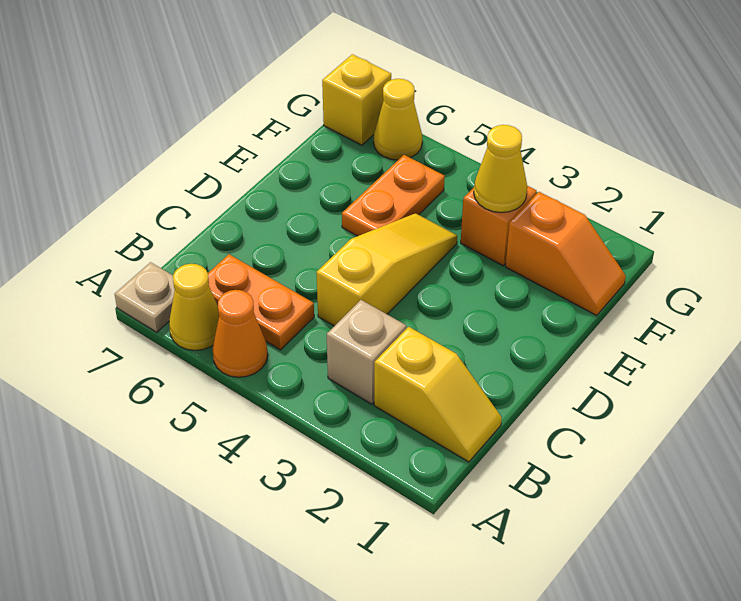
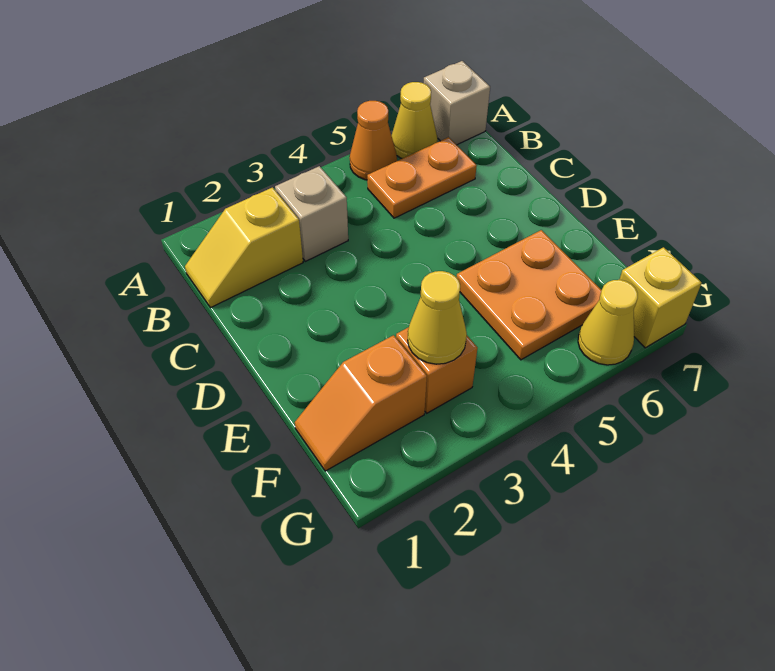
tan plate A7 level 1 -> tan brick A7 level 1
yellow slope C4:E4 level 1 top C -> none
orange plate E5:F5 level 1 -> orange plate E5:F6 level 1

